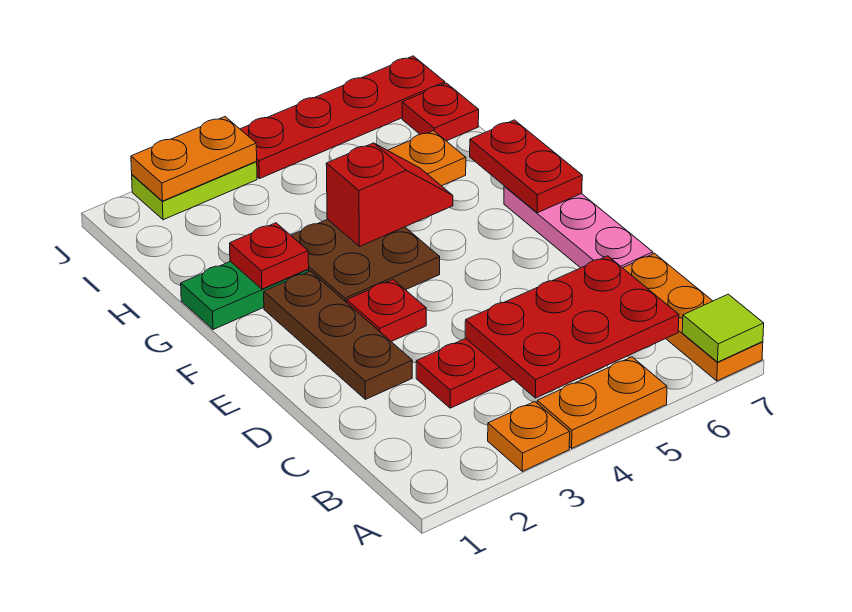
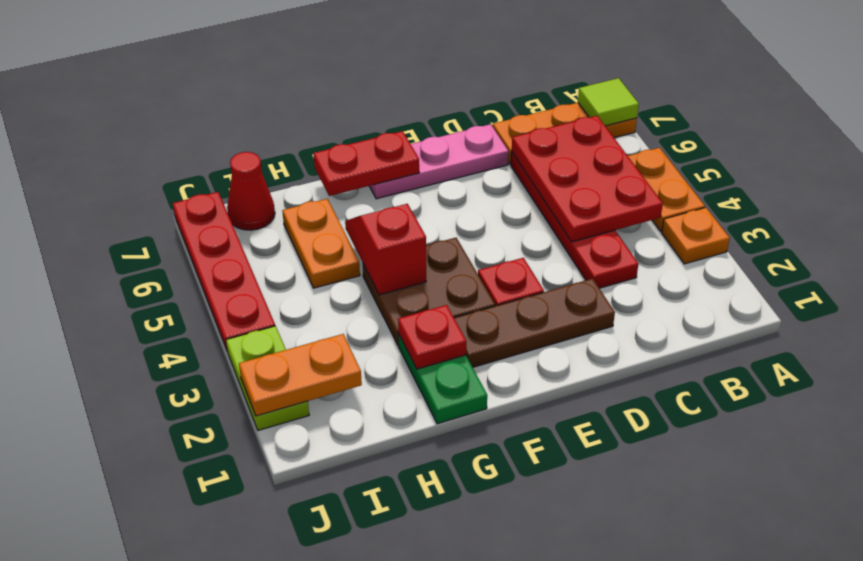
red plate I7 level 1 -> red cone I7 level 1
orange plate J2:J3 level 2 -> orange plate I2:J2 level 2

